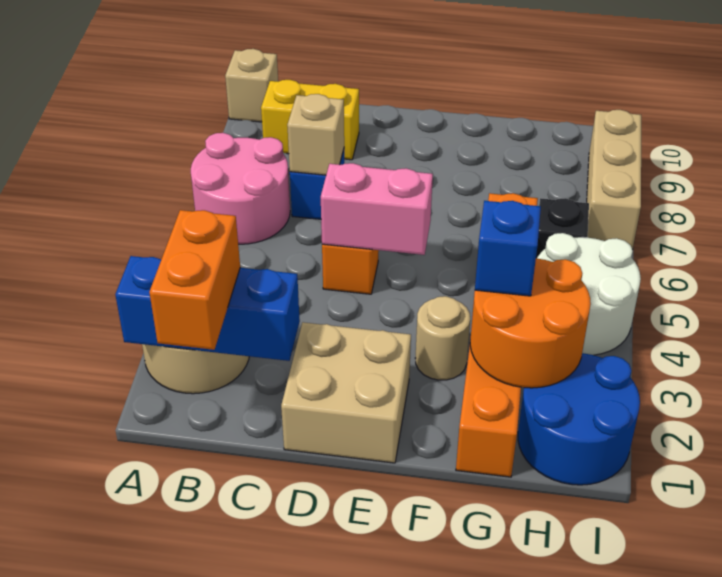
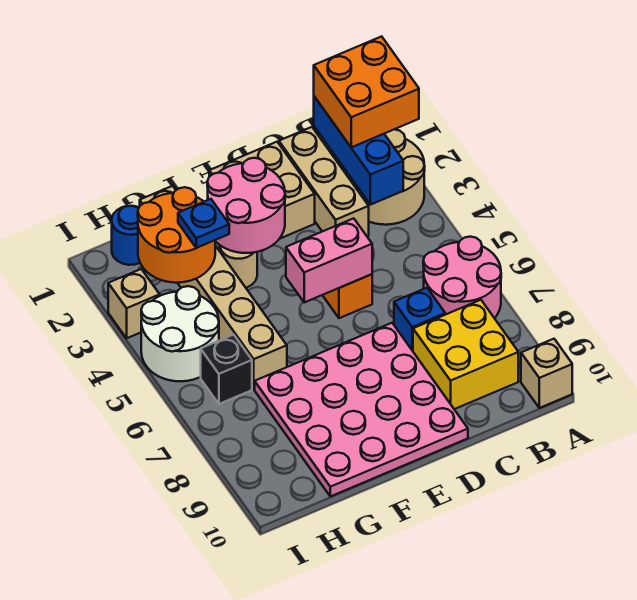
blue brick A2:C2 level 2 -> blue brick B1:B3 level 2
orange brick B1:B2 level 3 -> orange brick A1:B2 level 3
yellow brick B9:C9 level 1 -> yellow brick B8:C9 level 1
tan brick C7 level 2 -> tan brick I3 level 1
none -> pink plate D7:G10 level 1
none -> pink round brick E2:F3 level 2
orange brick G1:G6 level 1 -> tan brick G1:G6 level 1
blue brick G3 level 3 -> blue plate G3 level 3
blue round brick H1:I2 level 1 -> blue round brick H1 level 1
tan brick I7:I9 level 1 -> tan brick C1:C3 level 1

